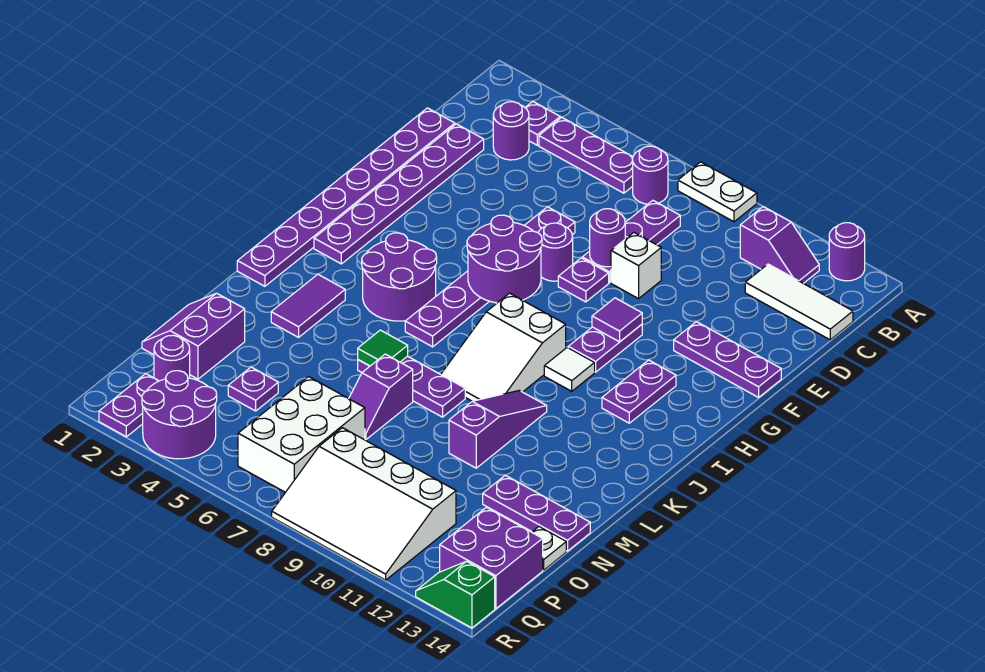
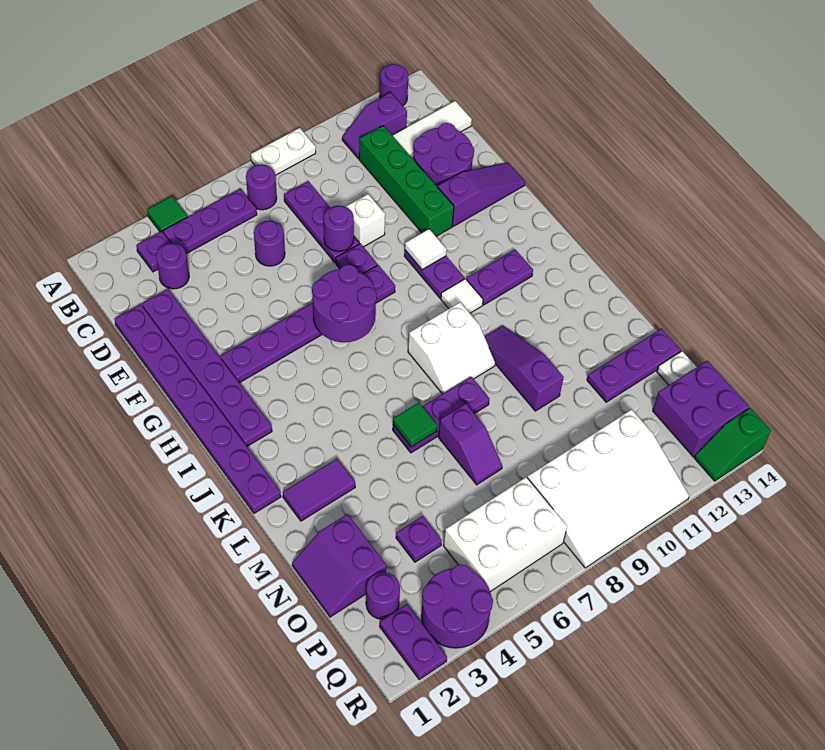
none -> green tile A4 level 1
purple slope B11:B12 level 1 top 11 -> purple slope B11:B12 level 1 top 12
none -> green brick C11:F11 level 1
purple plate E6:J6 level 1 -> purple plate G3:G8 level 1
purple round brick F7 level 1 -> purple round brick D6 level 1
purple plate F12:F14 level 1 -> purple slope F12:F14 level 1 top 12
purple tile G10 level 2 -> white tile G10 level 2
purple plate H12:I12 level 1 -> purple plate I11:I12 level 1
purple round brick I4:J5 level 1 -> purple round brick D12:E13 level 1
white slope I8:K9 level 1 top I -> white slope J8:K9 level 1 top J
purple tile K3:L3 level 1 -> purple tile L2:L3 level 1
white brick O6:Q7 level 1 -> white brick P5:Q7 level 1

